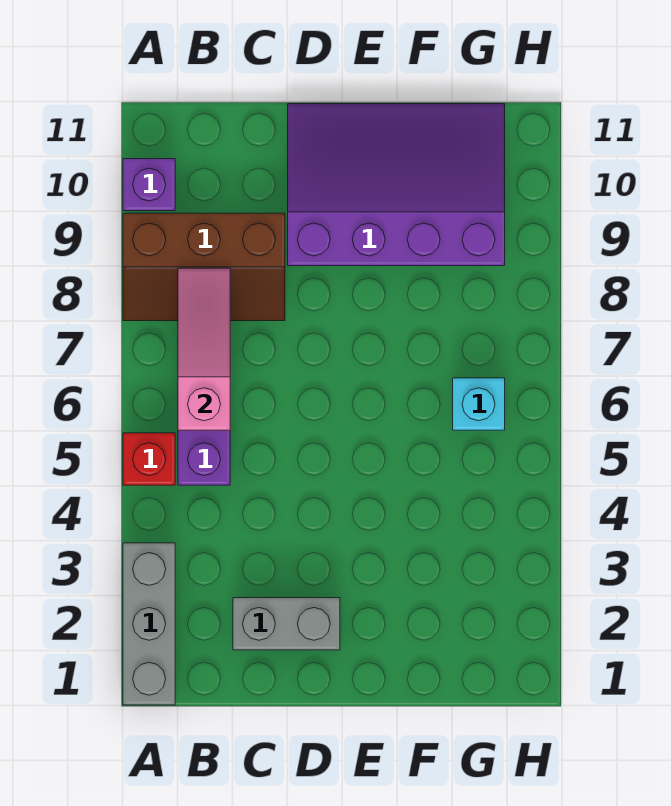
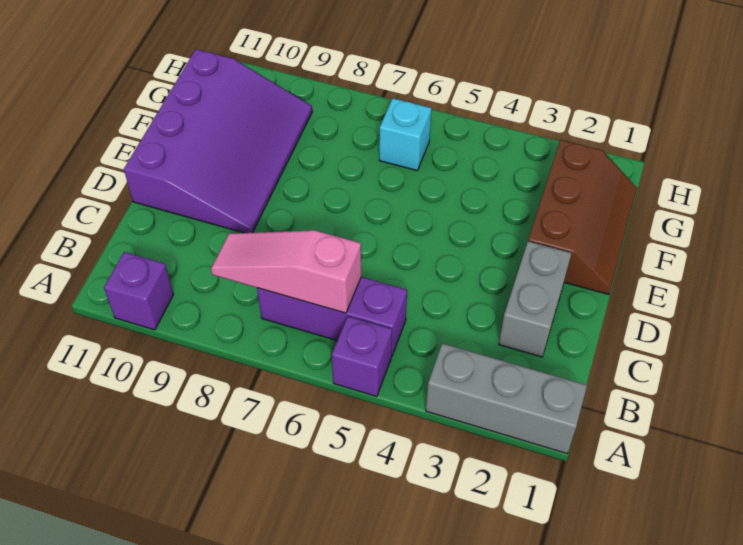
red brick A5 level 1 -> purple brick A5 level 1
brown slope A8:C9 level 1 top 9 -> brown slope E1:G2 level 1 top 2
purple slope D9:G11 level 1 top 9 -> purple slope D9:G11 level 1 top 11

